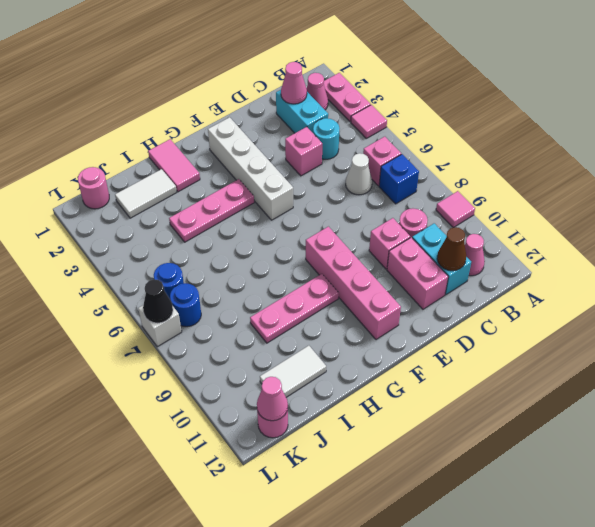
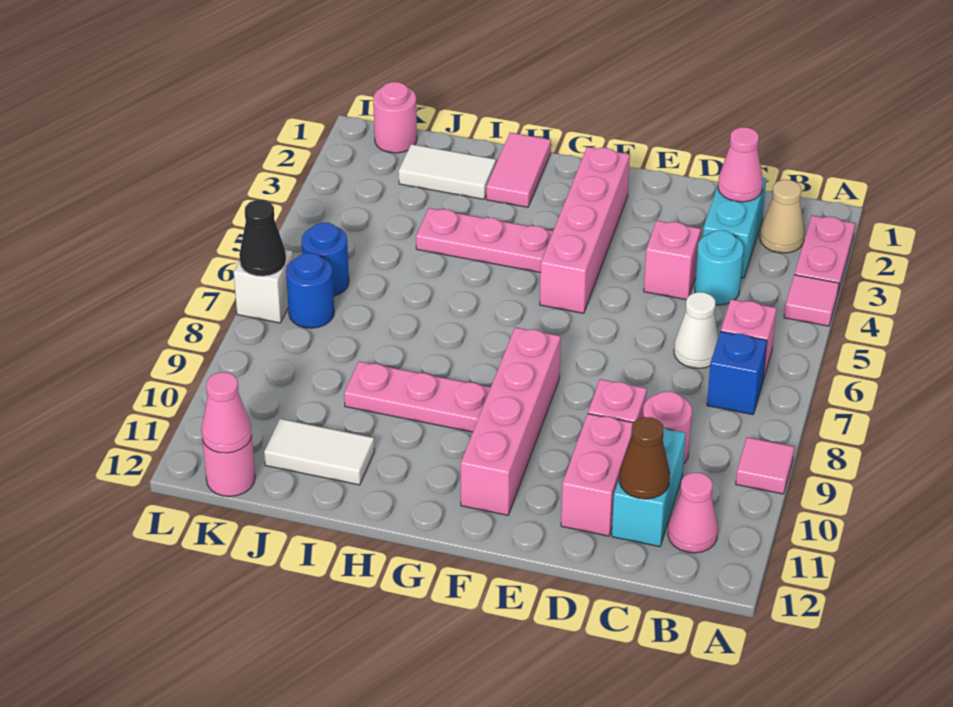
pink cone B2 level 1 -> tan cone B2 level 1
white brick F2:F5 level 1 -> pink brick F2:F5 level 1

